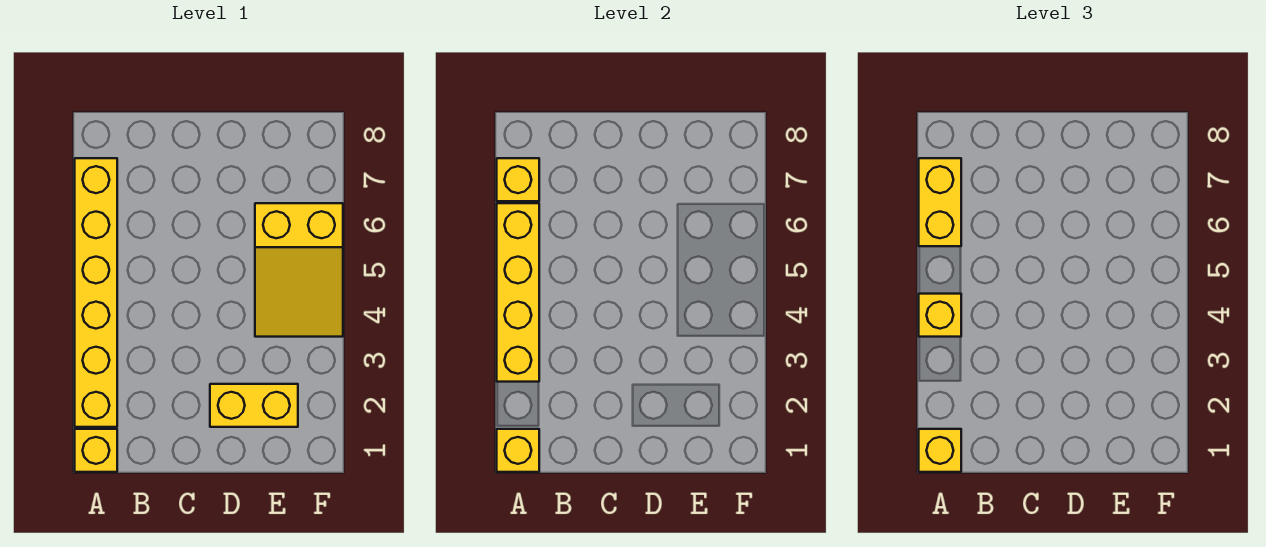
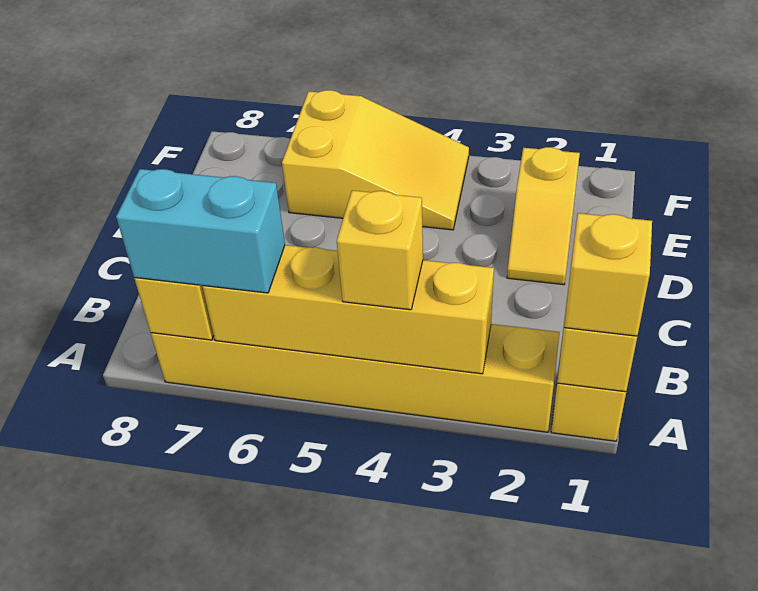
yellow brick A6:A7 level 3 -> cyan brick A6:A7 level 3
yellow brick D2:E2 level 1 -> yellow slope D2:E2 level 1 top E

